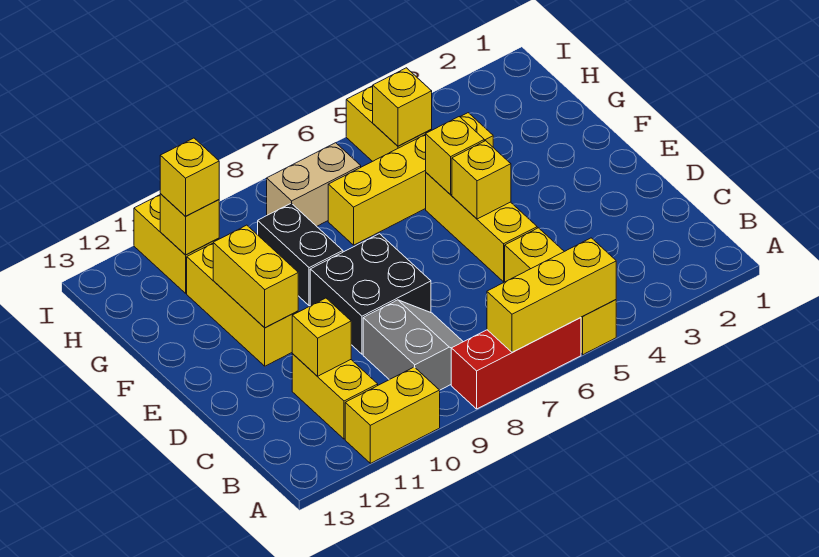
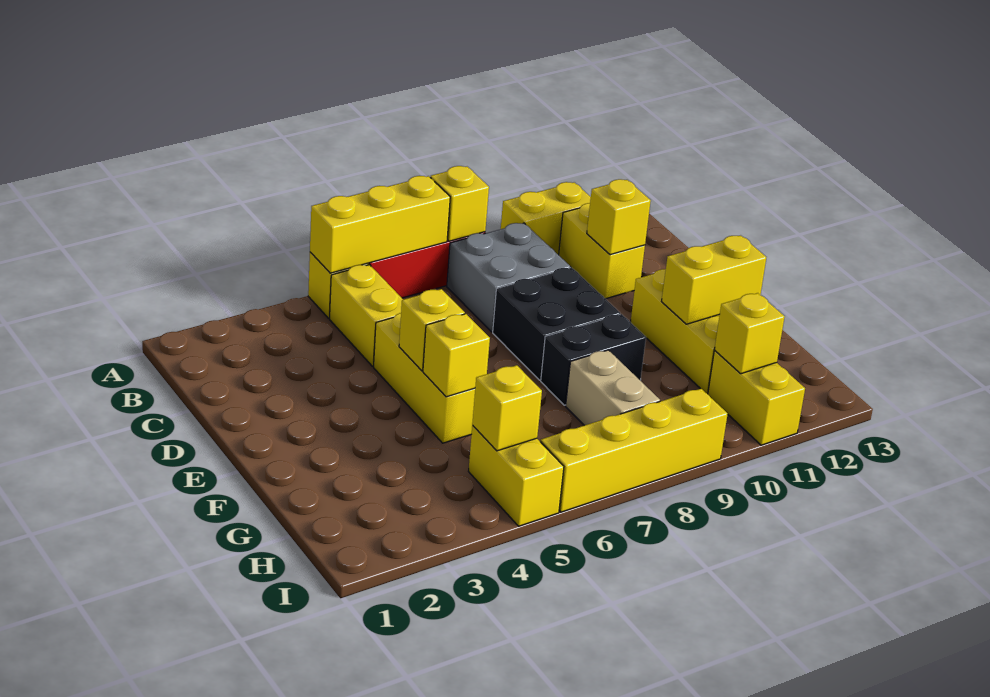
grey slope B8:C9 level 1 top 9 -> grey brick B8:C9 level 1
yellow brick E11:F11 level 2 -> yellow brick F11:F12 level 2
black brick F9:G9 level 1 -> black brick F8:F9 level 1
yellow brick G4:G7 level 1 -> yellow brick I6:I9 level 1
tan brick H7:H8 level 1 -> tan brick G8:H8 level 1
yellow brick H11 level 3 -> yellow brick A8 level 2

